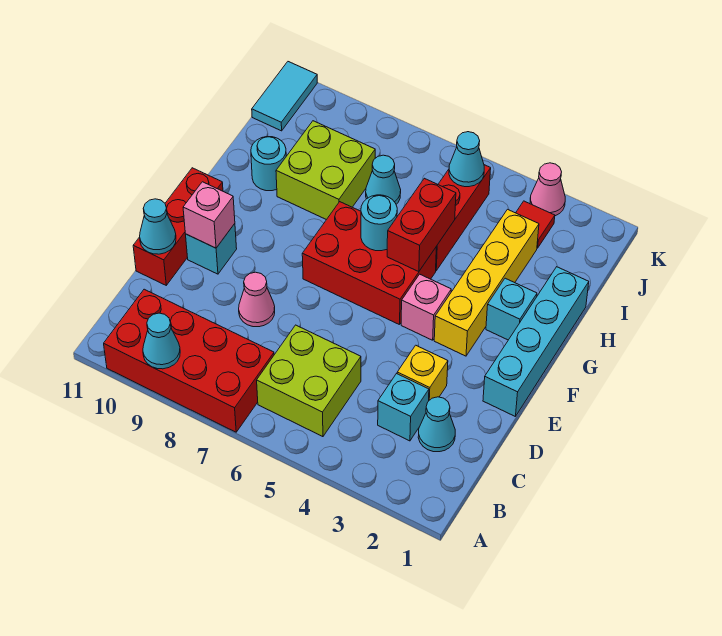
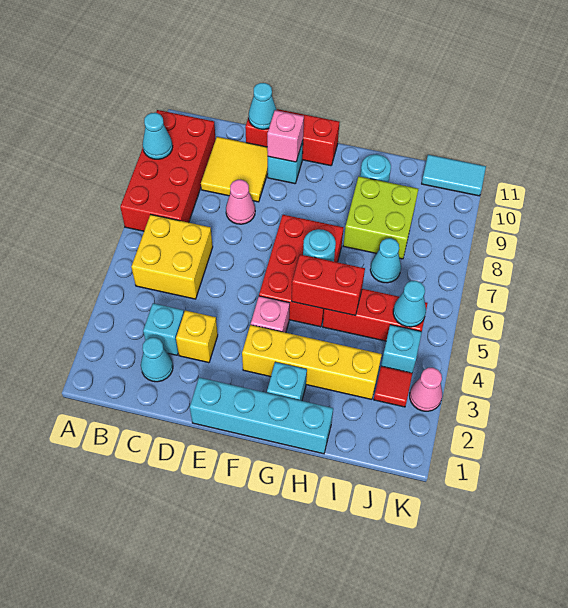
lime brick B5:C6 level 1 -> yellow brick B5:C6 level 1
none -> yellow tile C9:D10 level 1
none -> cyan brick J4 level 1

